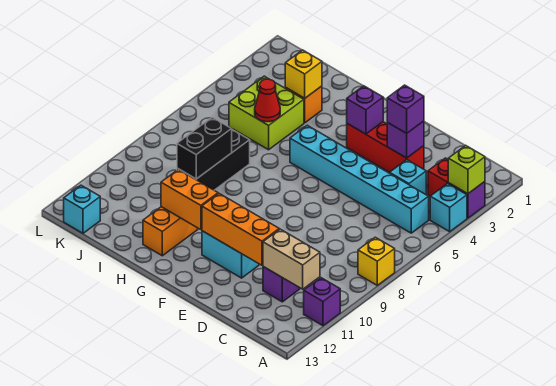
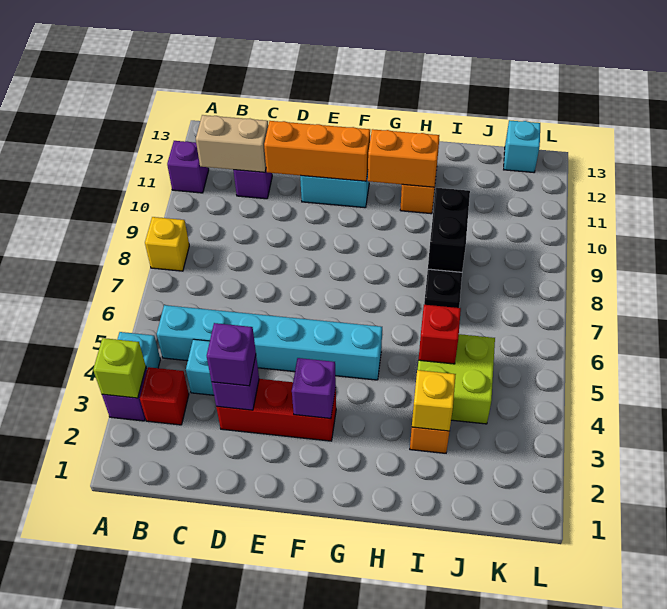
red cone I5 level 2 -> red brick I5 level 2

